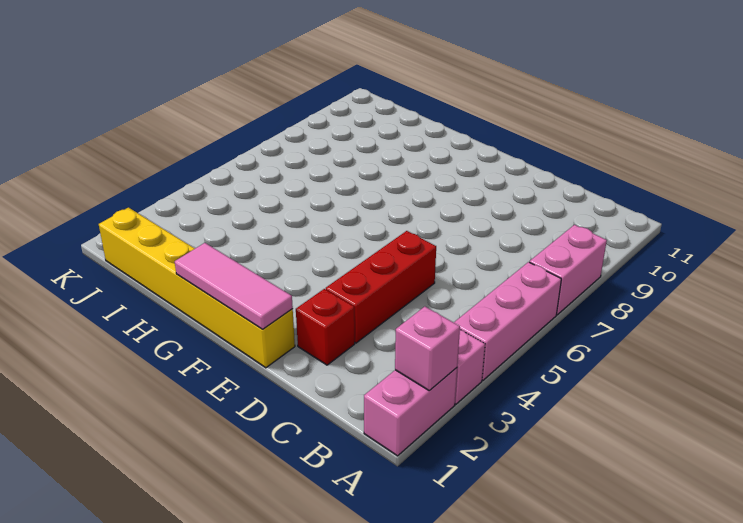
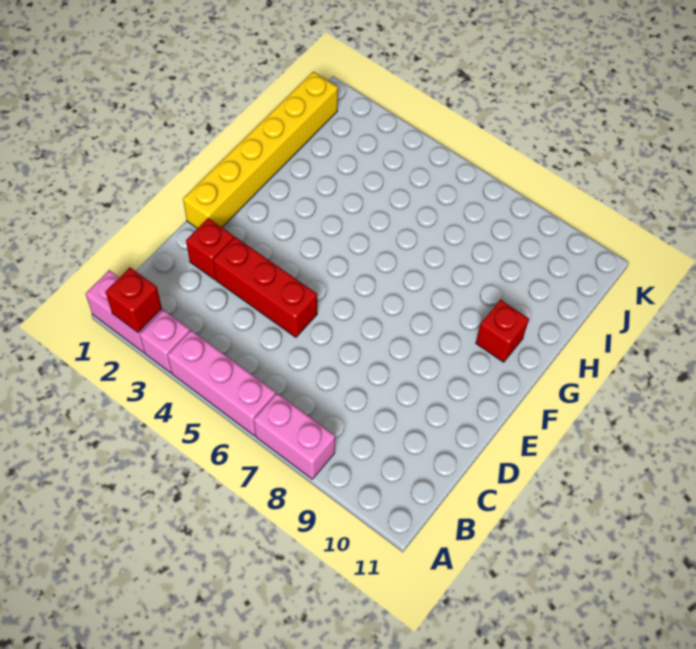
pink brick A2 level 2 -> red brick A2 level 2
pink tile E1:G1 level 2 -> none
none -> red brick G10 level 1

